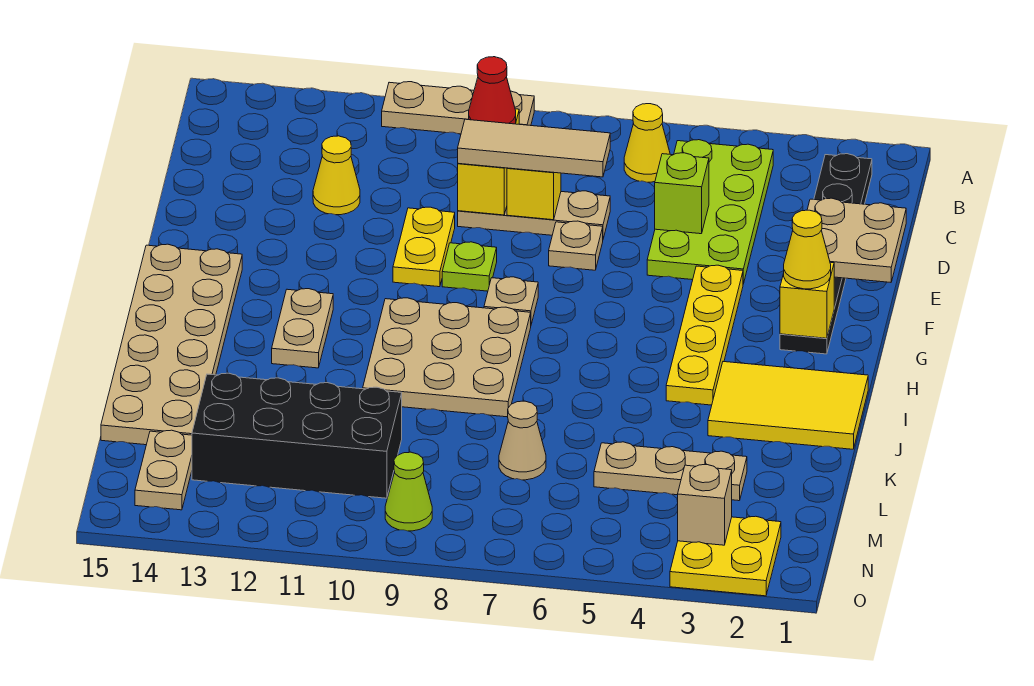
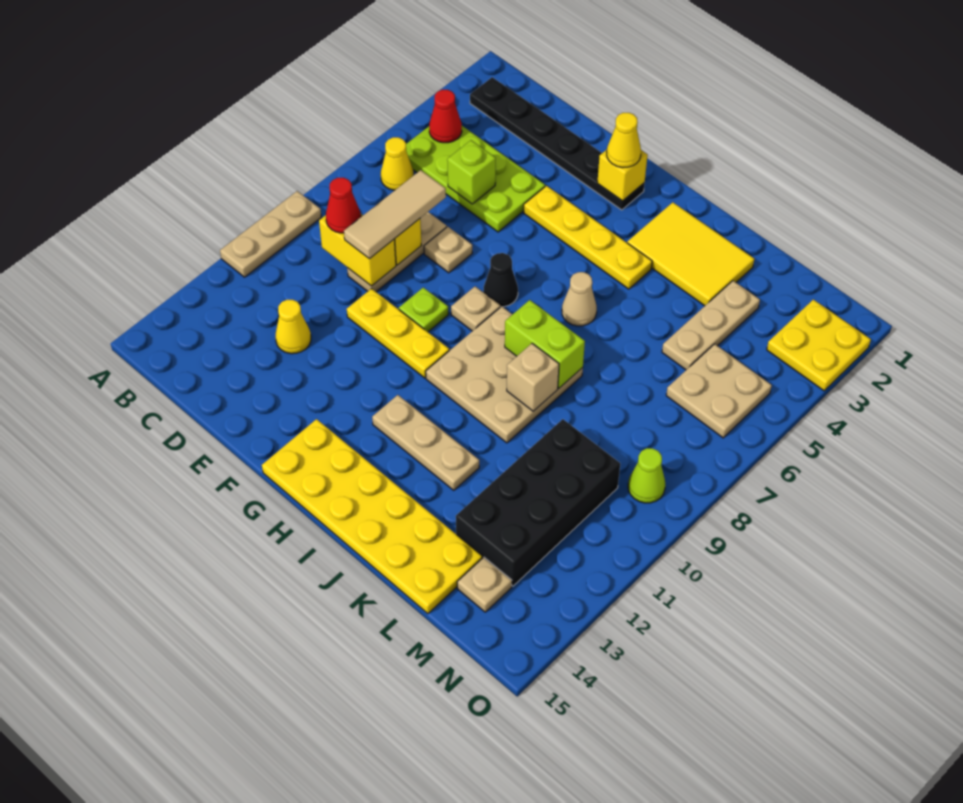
none -> red cone B4 level 2
tan plate D1:E2 level 2 -> tan plate M5:N6 level 1
yellow plate E10:F10 level 1 -> yellow plate E10:G10 level 1
none -> black cone G7 level 1
tan plate G14:L15 level 1 -> yellow plate G14:L15 level 1
tan plate H12:I12 level 1 -> tan plate H12:J12 level 1
yellow tile I1:J3 level 1 -> yellow tile I2:K3 level 1
none -> lime brick I8:J8 level 2
tan cone L7 level 1 -> tan cone I6 level 1
tan plate M14:N14 level 1 -> tan plate M14 level 1
tan brick N3 level 2 -> tan brick J9 level 2

